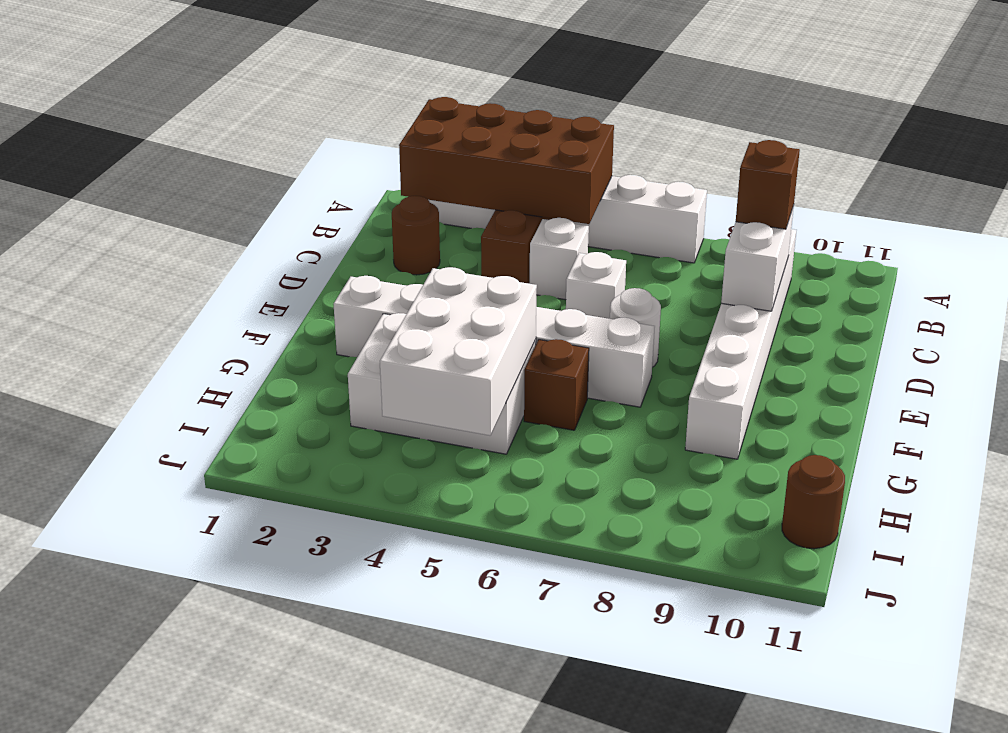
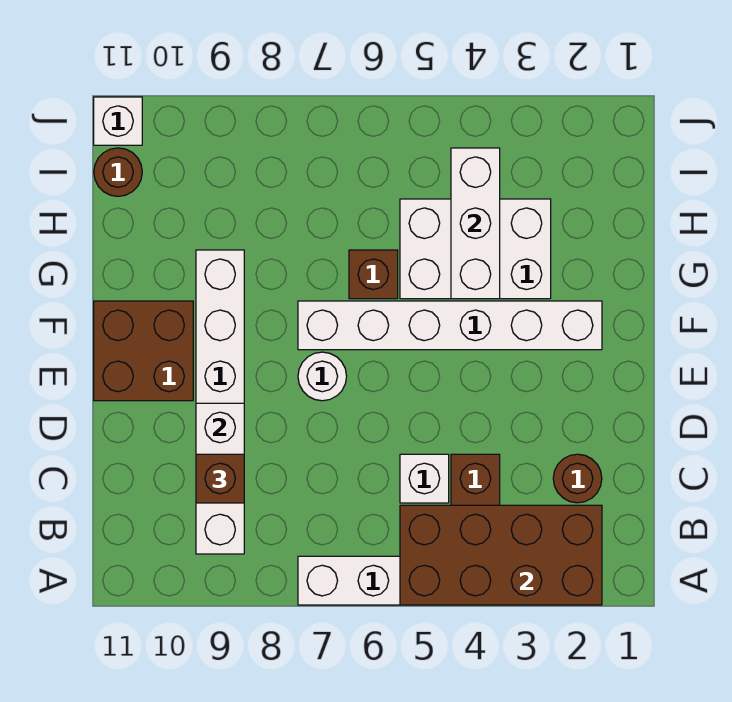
white brick D6 level 1 -> white brick J11 level 1
none -> brown brick E10:F11 level 1
white brick G4:I5 level 2 -> white brick G4:I4 level 2

